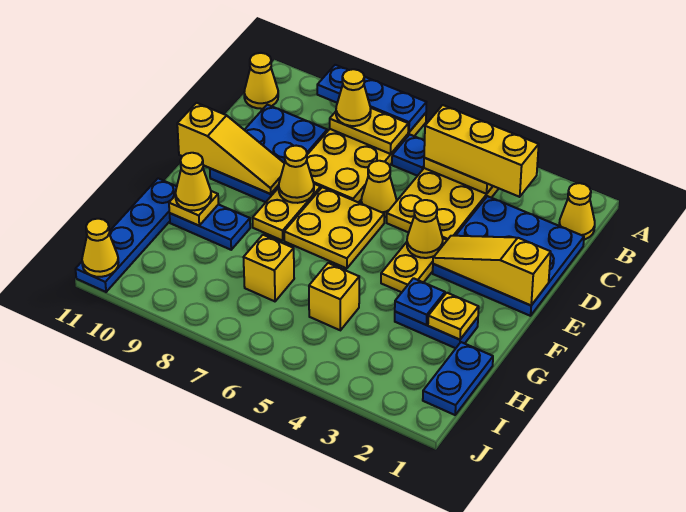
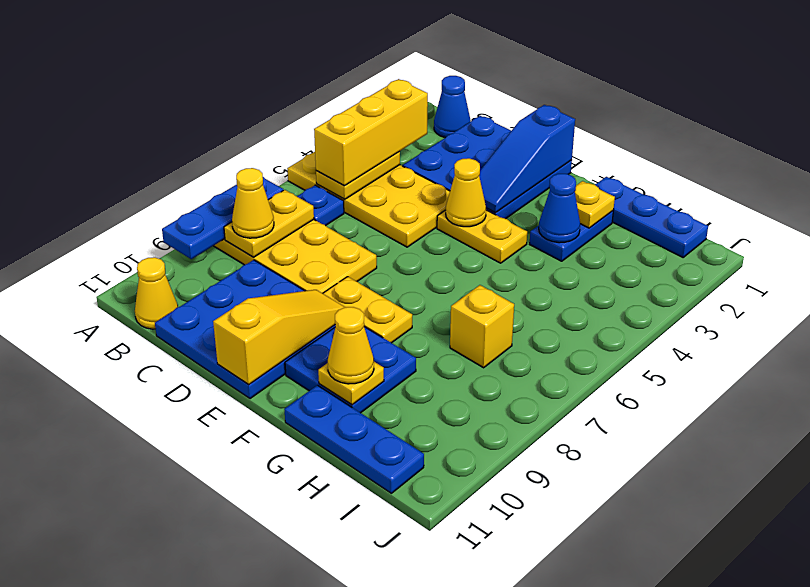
yellow cone B1 level 1 -> blue cone B1 level 1
blue plate C9:E10 level 1 -> blue plate C9:E11 level 1
yellow cone D6 level 1 -> none
yellow slope E1:E3 level 2 top 1 -> blue slope E1:E3 level 2 top 1
yellow plate E6:F7 level 1 -> none
yellow cone E8 level 2 -> none
blue plate G3 level 2 -> blue cone G3 level 2
blue plate G9:G10 level 1 -> blue plate F9:G10 level 1
blue plate G11:J11 level 1 -> blue plate G11:I11 level 1
blue plate H1:I1 level 1 -> blue plate G1:I1 level 1
yellow brick H5 level 1 -> none
yellow cone J11 level 2 -> none

